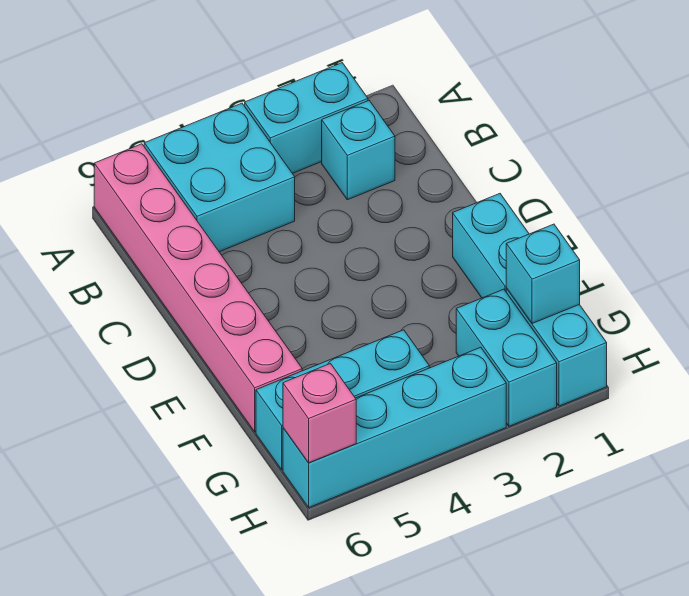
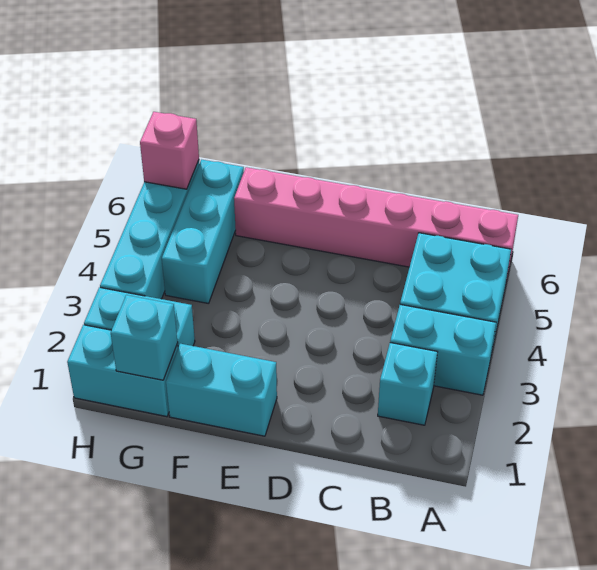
cyan brick A2:A3 level 1 -> cyan brick A3:B3 level 1

